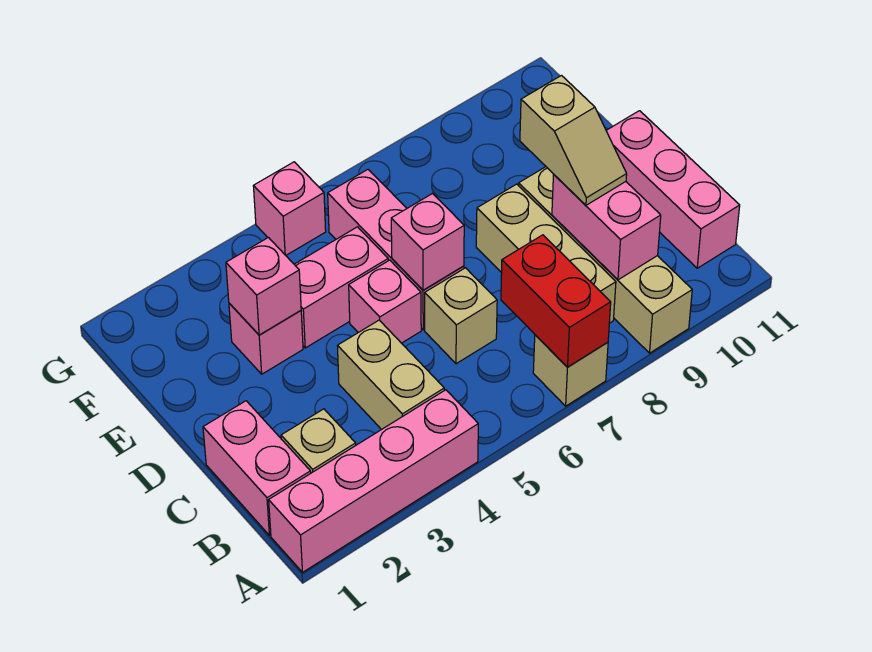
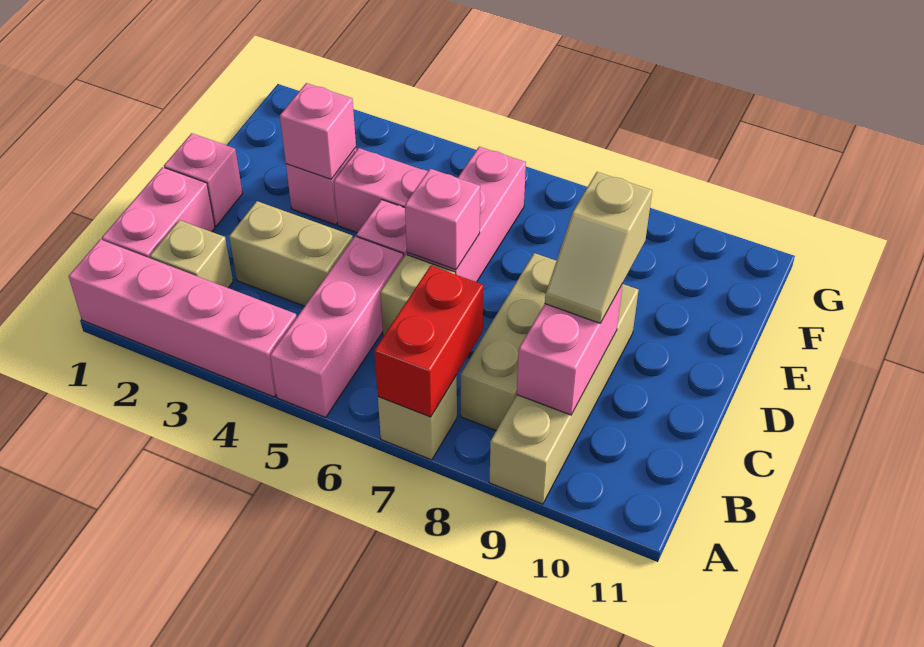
tan brick B4:C4 level 1 -> tan brick C3:C4 level 1
pink brick B11:D11 level 1 -> pink brick A5:C5 level 1
pink brick G5 level 1 -> pink brick D1 level 1

